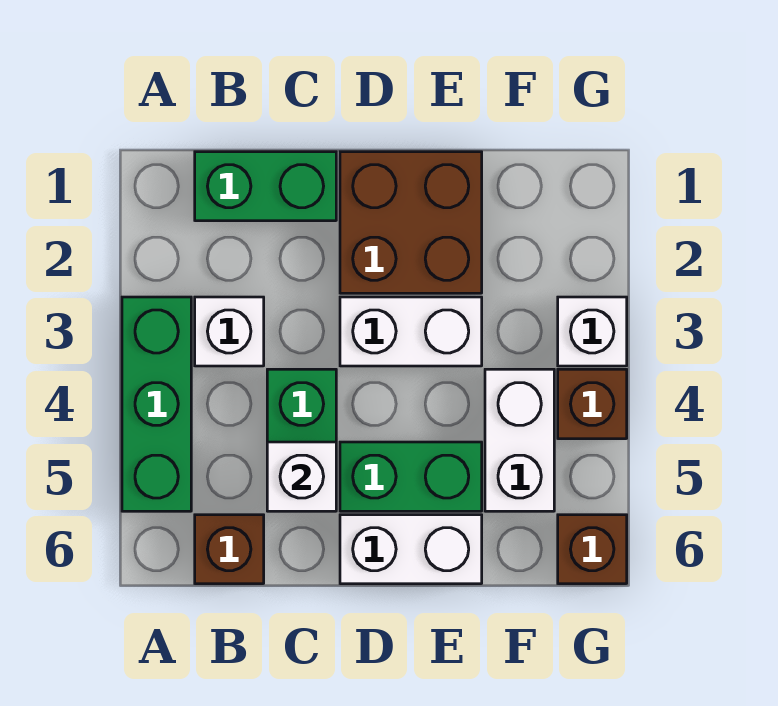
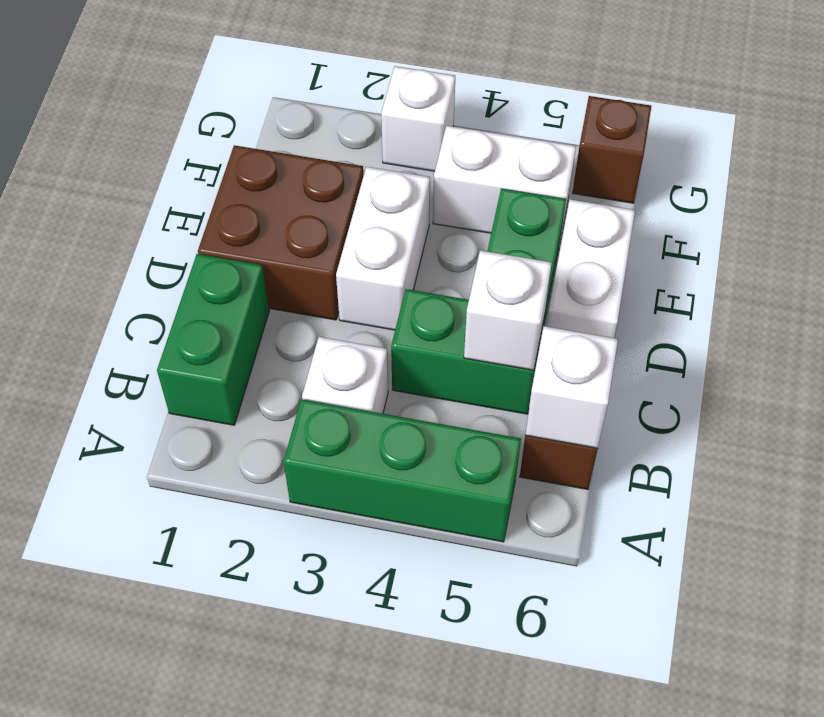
none -> white brick B6 level 2
brown brick G4 level 1 -> none

